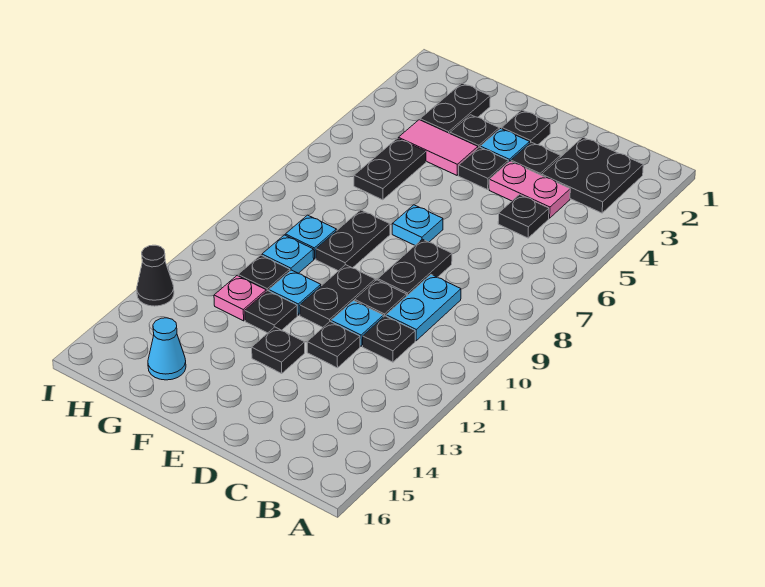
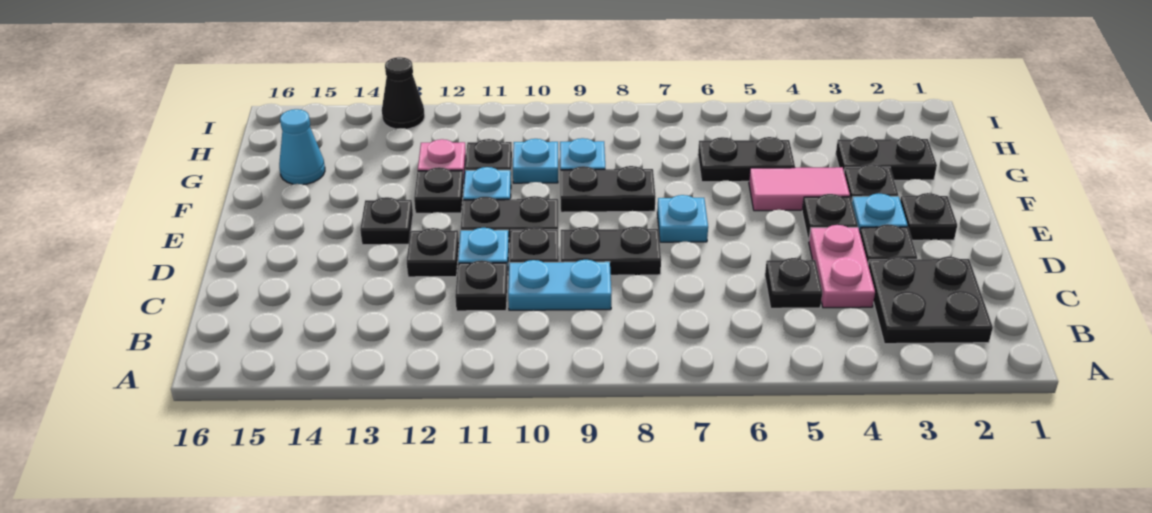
pink tile F4:G4 level 1 -> pink tile F4:F5 level 1

